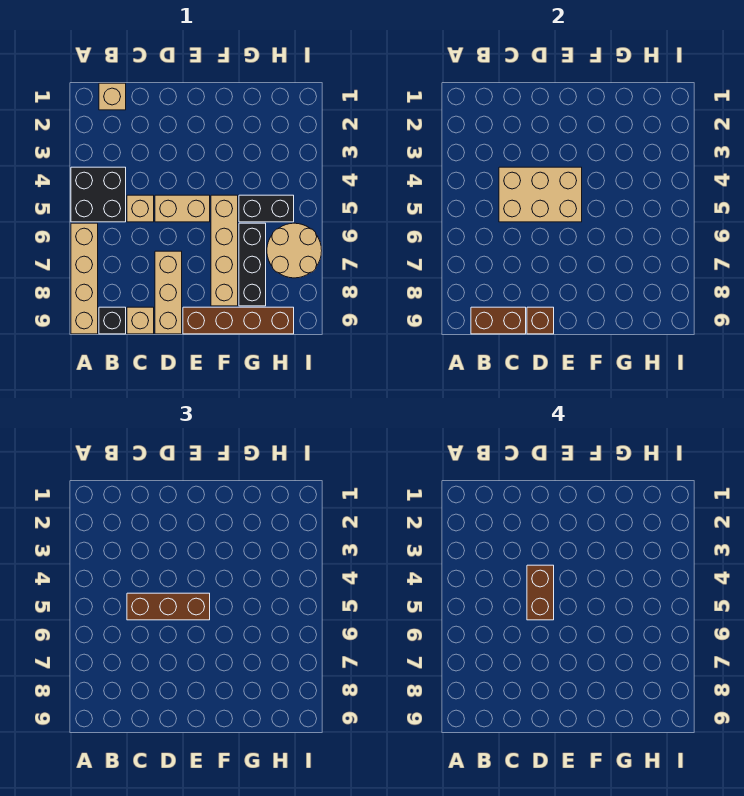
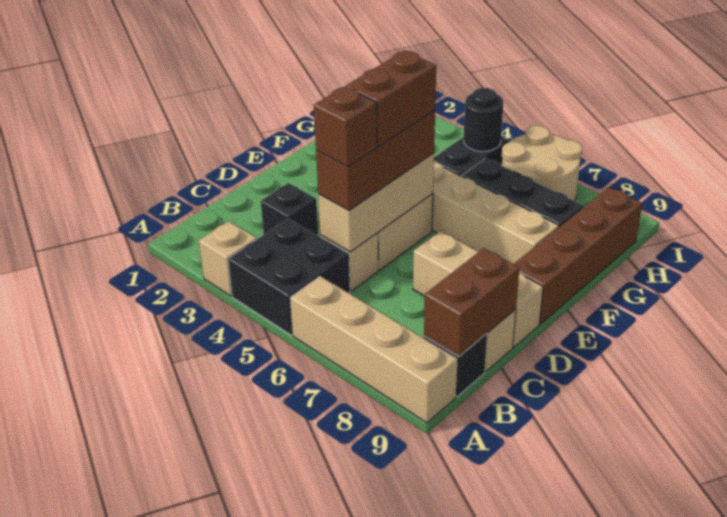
tan brick B1 level 1 -> tan brick A3 level 1
none -> black brick C3 level 1
tan brick C4:E5 level 2 -> tan brick C5:E5 level 2
brown brick D4:D5 level 4 -> brown brick D5:E5 level 4
brown brick D9 level 2 -> brown brick C5 level 4
none -> black round brick H5 level 2

